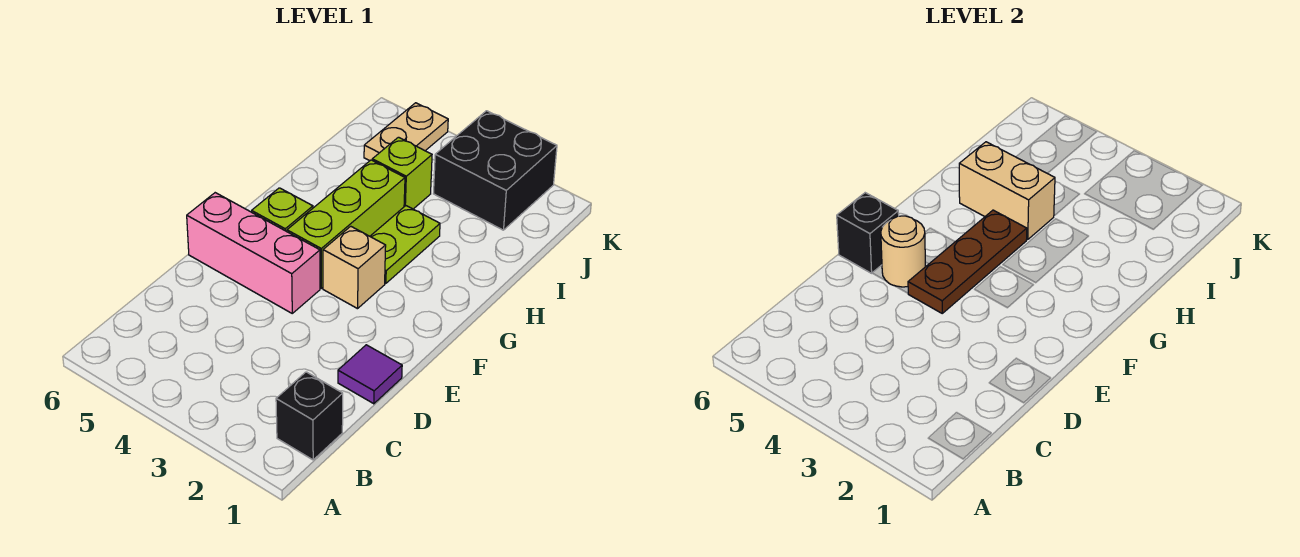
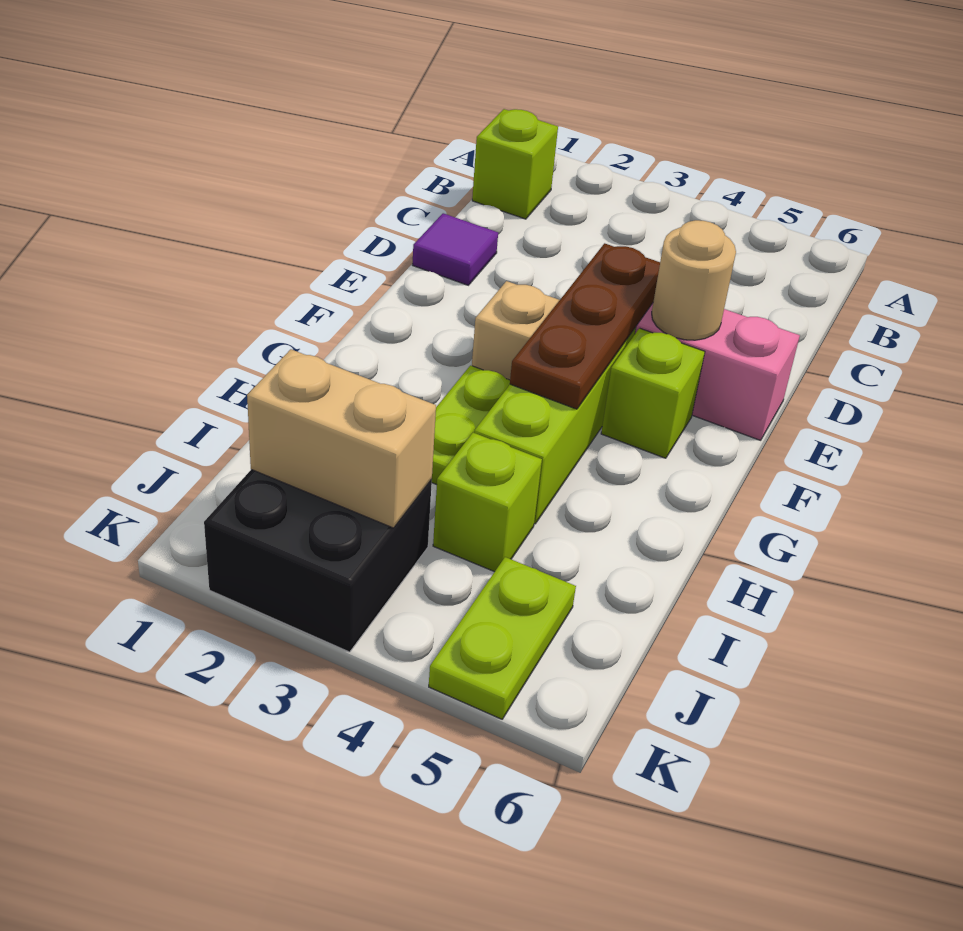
black brick B1 level 1 -> lime brick B1 level 1
black brick E6 level 2 -> none
tan brick H4:H5 level 2 -> tan brick J2:J3 level 2
tan plate J5:K5 level 1 -> lime plate J5:K5 level 1

